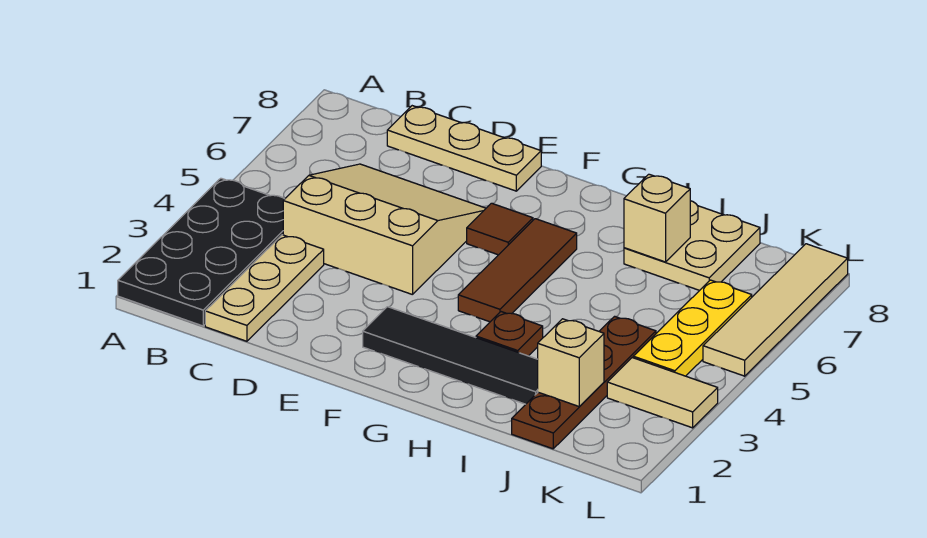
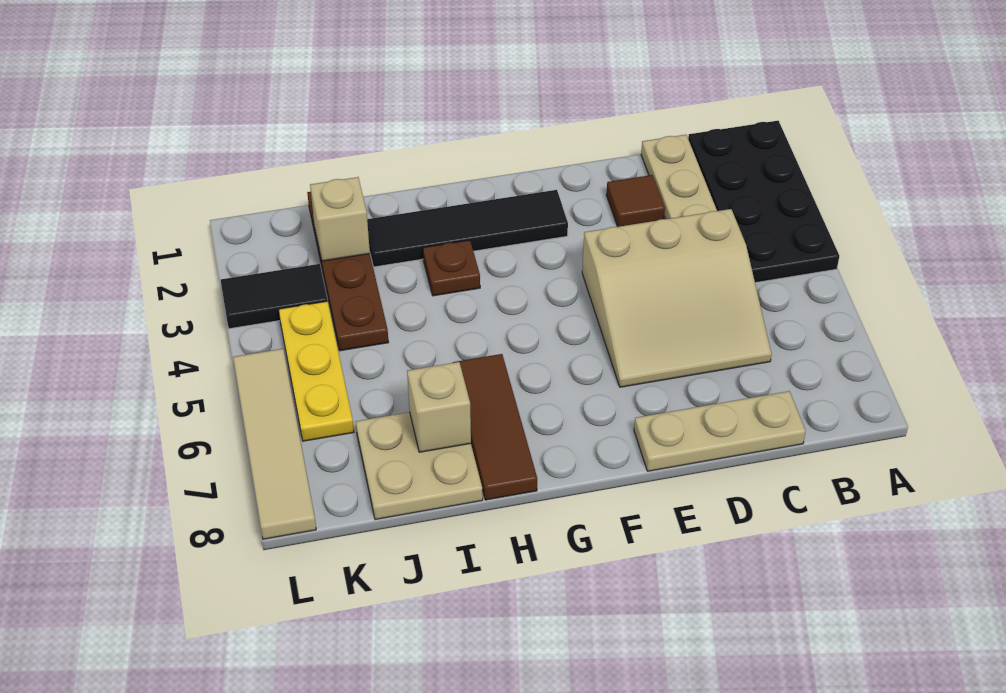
brown tile F6 level 1 -> brown tile D2 level 1
brown tile G4:G6 level 1 -> brown tile H6:H8 level 1
tan tile K3:L3 level 1 -> black tile K3:L3 level 1

